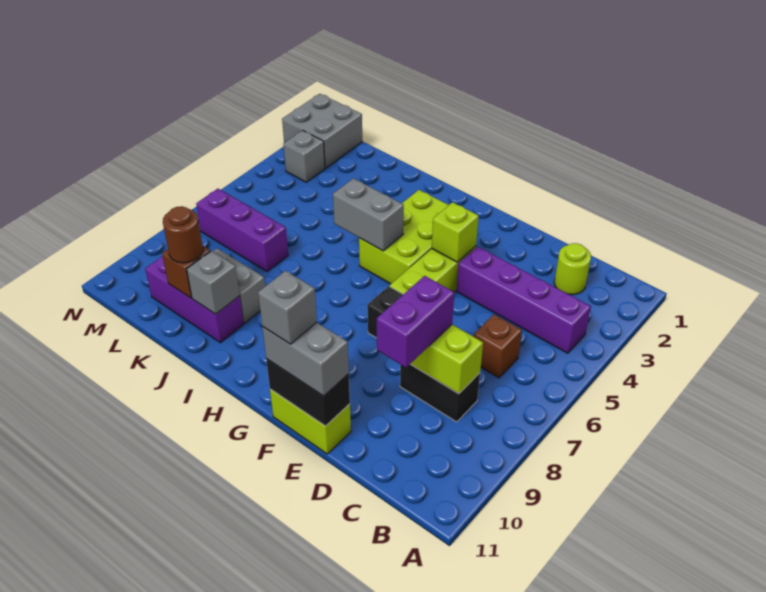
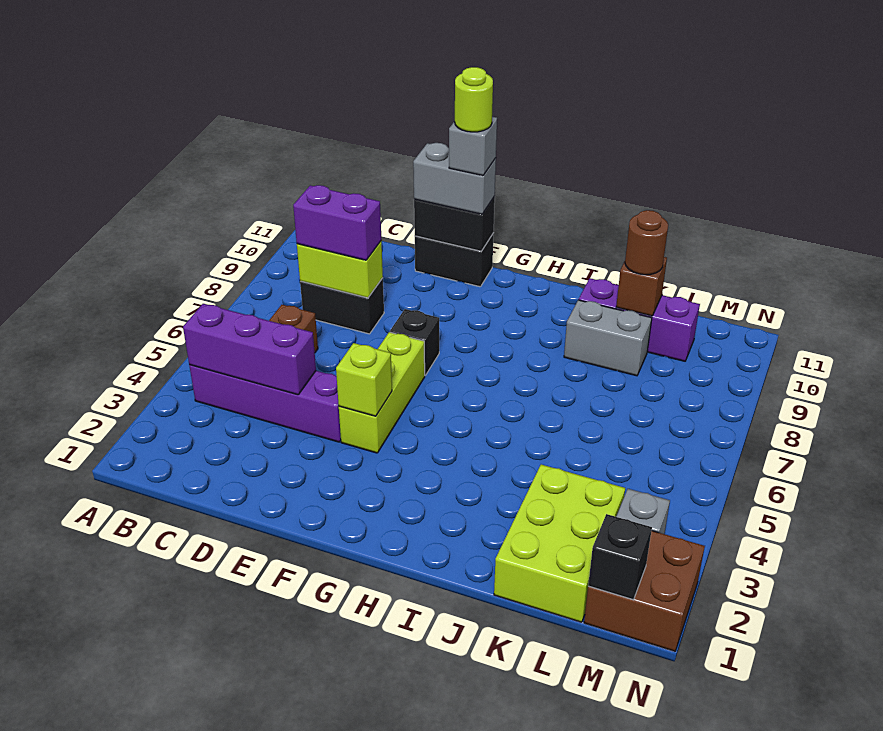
lime round brick C2 level 1 -> lime round brick F11 level 5
purple brick D8:D9 level 3 -> purple brick C8:D8 level 3
lime brick E11:F11 level 1 -> black brick E11:F11 level 1
lime brick G3:H5 level 1 -> lime brick K1:L3 level 1
grey brick H5:I5 level 2 -> none
grey brick J10 level 2 -> none
purple brick K7:M7 level 1 -> purple brick B4:D4 level 2
grey brick M1:N2 level 1 -> brown brick M1:N2 level 1
none -> black brick M1 level 2

